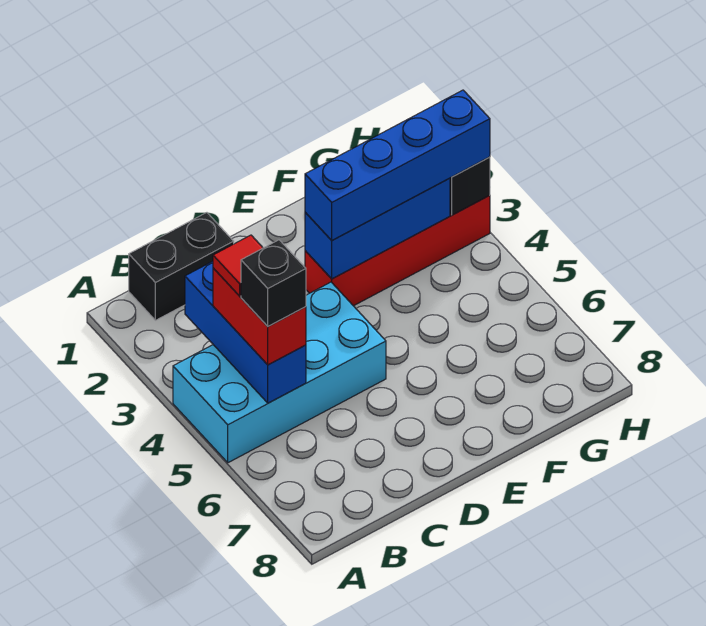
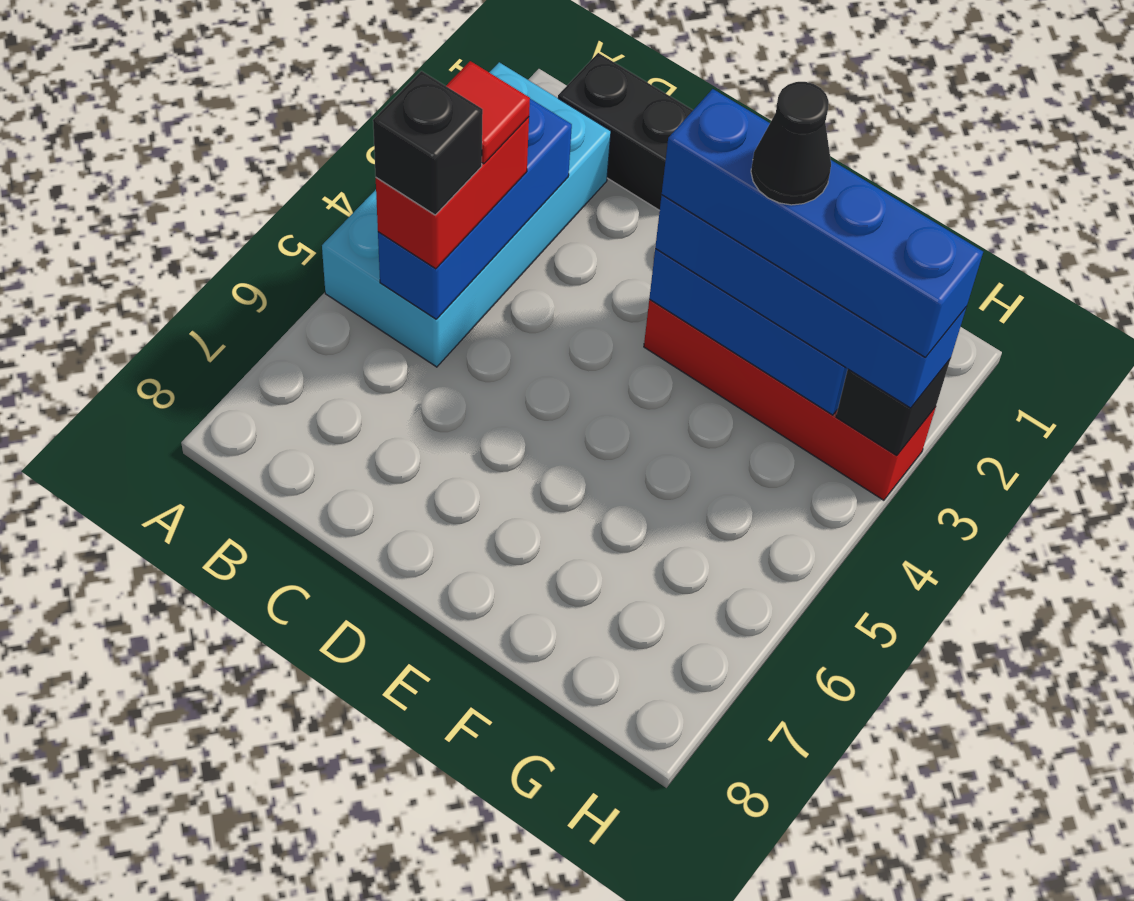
cyan brick A4:D5 level 1 -> cyan brick A2:B5 level 1
none -> blue brick E3:H3 level 4
none -> black cone F3 level 5

